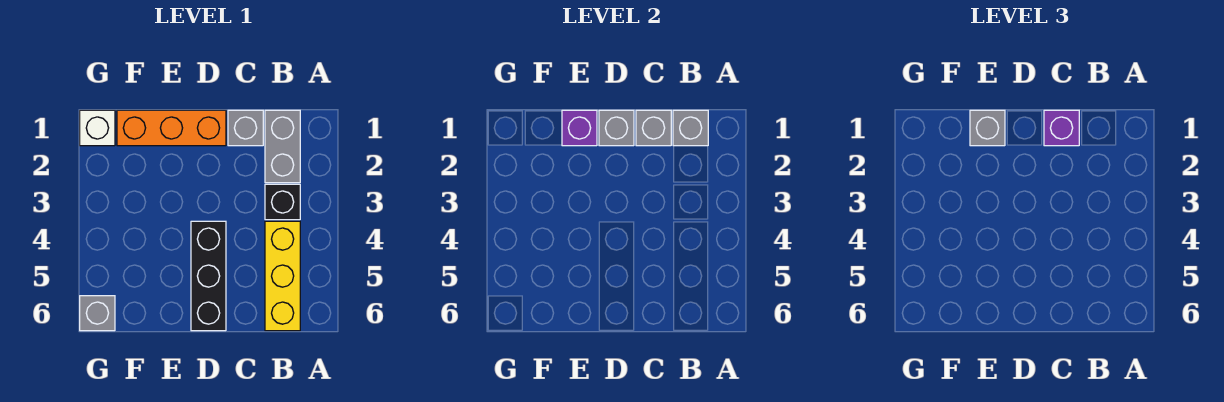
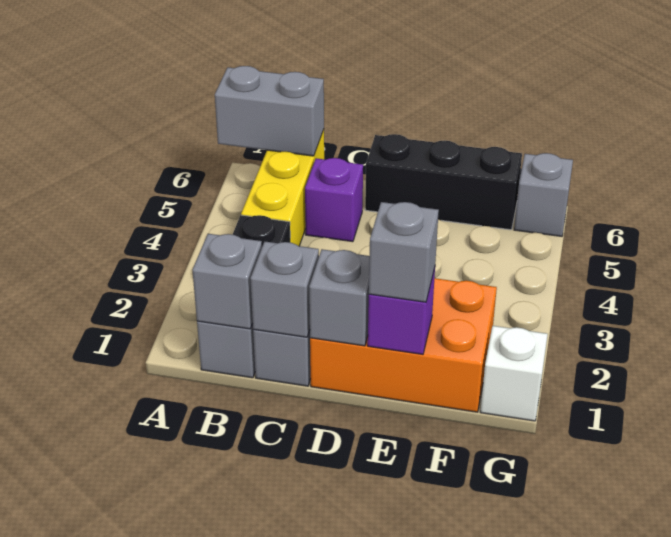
none -> grey brick A6:B6 level 2
purple brick C1 level 3 -> purple brick C5 level 1
orange brick D1:F1 level 1 -> orange brick D1:F2 level 1
black brick D4:D6 level 1 -> black brick D6:F6 level 1

